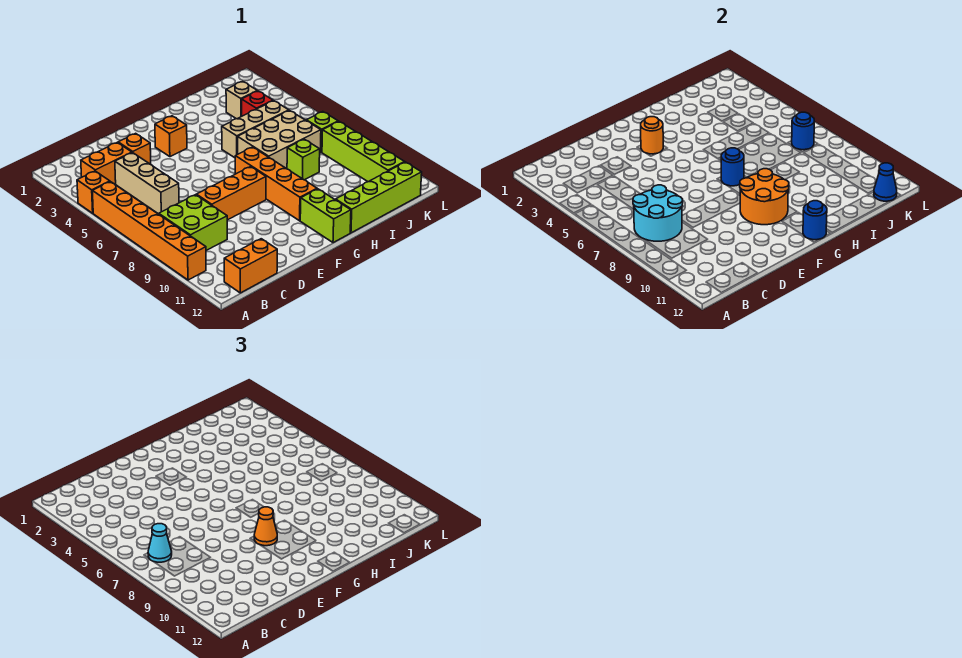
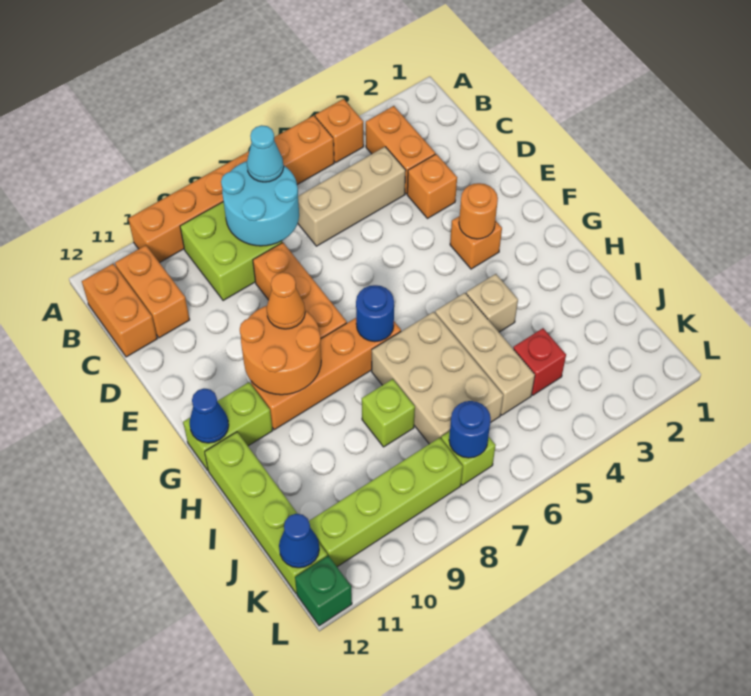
none -> orange brick B11:C11 level 1
blue round brick G12 level 2 -> blue cone G12 level 2
tan brick J3 level 1 -> tan brick H4 level 1
none -> green brick L12 level 1

